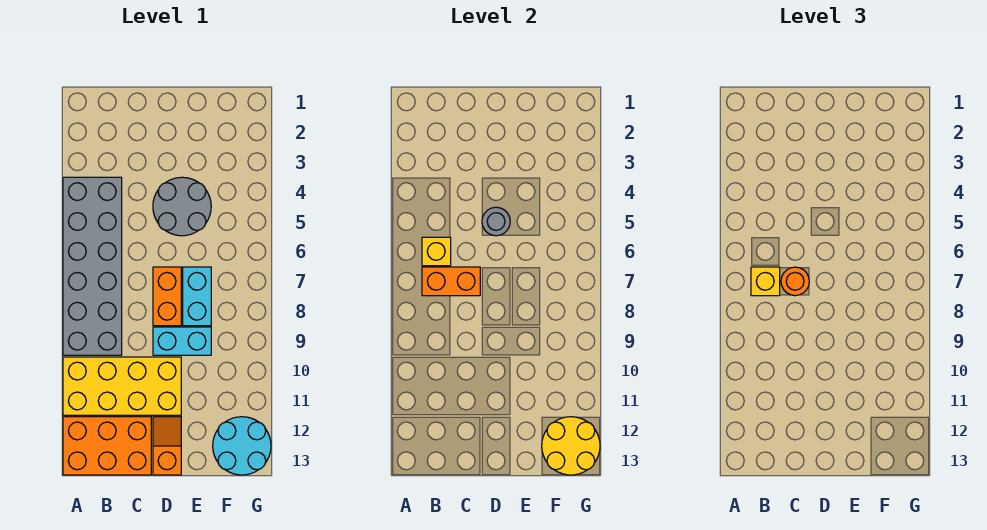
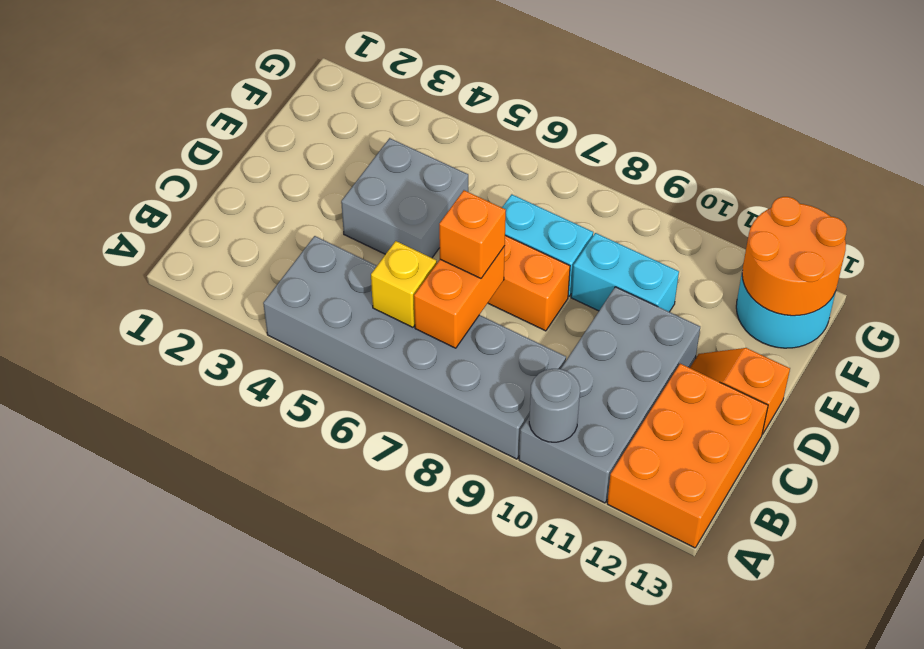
yellow brick A10:D11 level 1 -> grey brick A10:D11 level 1
yellow brick B7 level 3 -> none
orange round brick C7 level 3 -> orange brick C7 level 3
grey round brick D4:E5 level 1 -> grey brick D4:E5 level 1
grey round brick D5 level 2 -> grey round brick A10 level 2
cyan brick D9:E9 level 1 -> cyan brick E9:E10 level 1
yellow round brick F12:G13 level 2 -> orange round brick F12:G13 level 2

